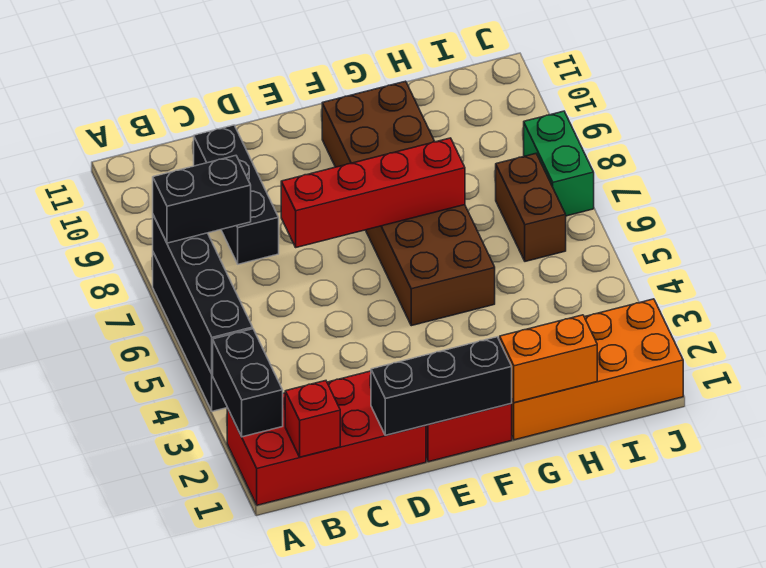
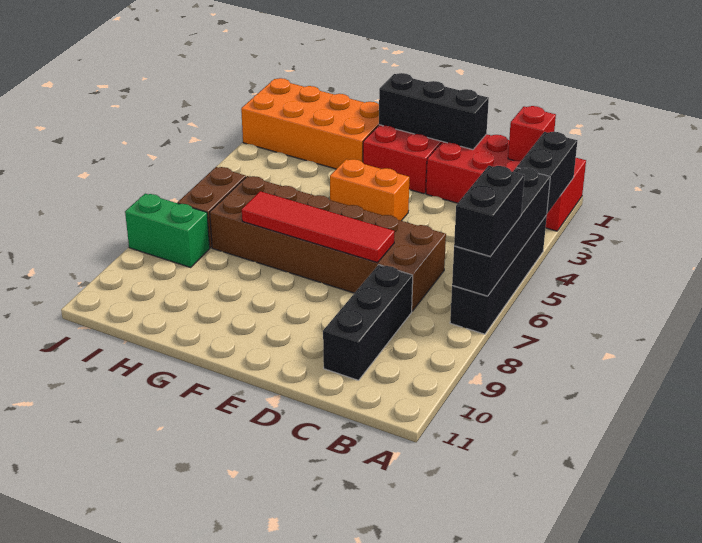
black brick A7:B7 level 3 -> black brick A6:A7 level 3
red brick D7:G7 level 2 -> red tile D7:G7 level 2
brown brick F5:G10 level 1 -> brown brick C6:H7 level 1
orange brick G1:H1 level 2 -> orange brick E4:F4 level 1
green brick J7:J8 level 1 -> green brick I8:J8 level 1

